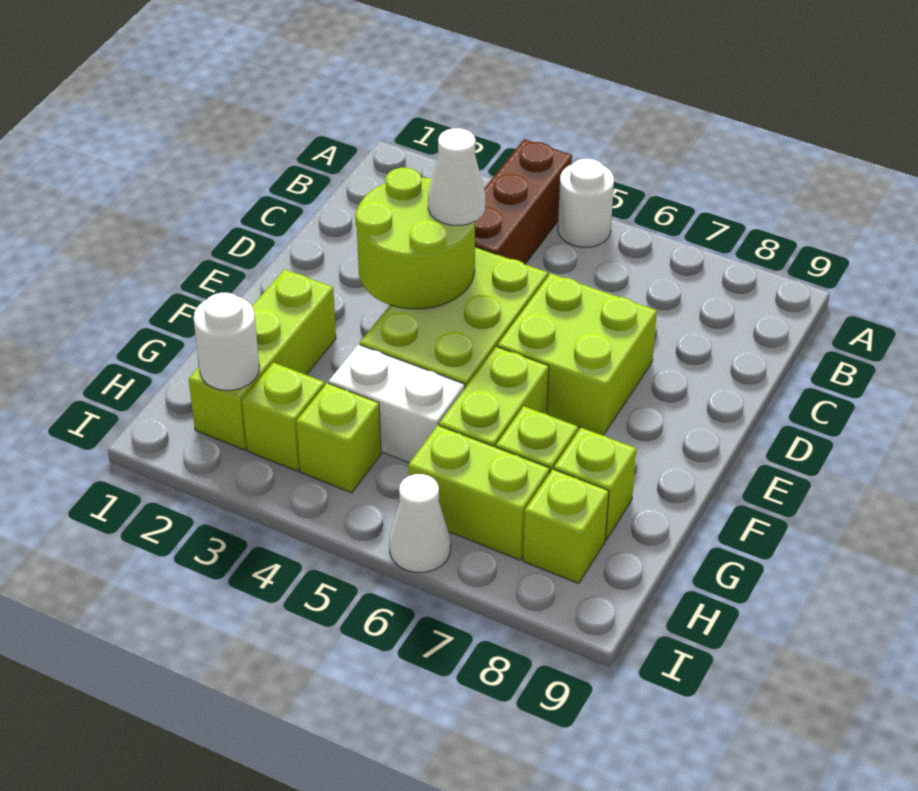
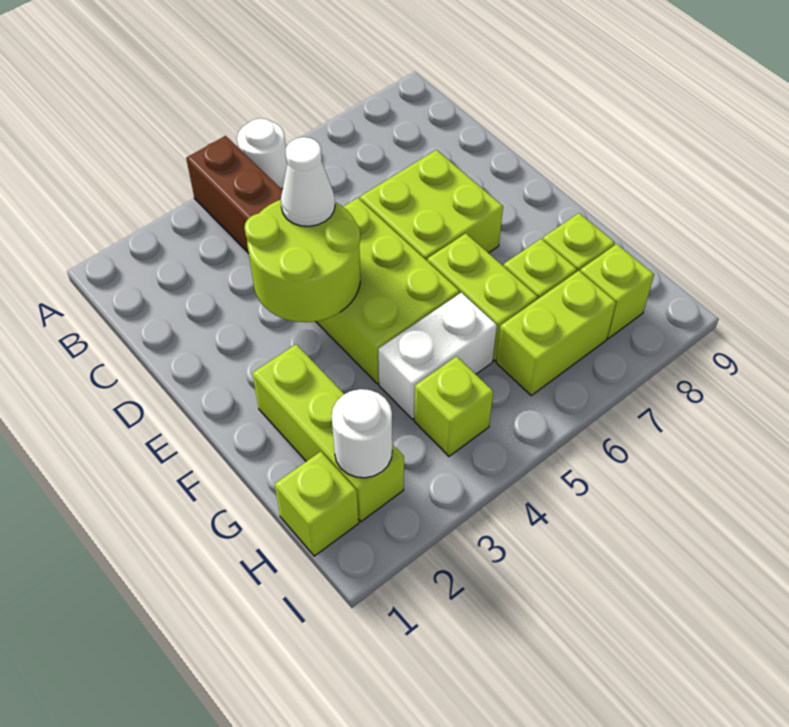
lime brick H3 level 1 -> lime brick H1 level 1
white cone I6 level 1 -> none

